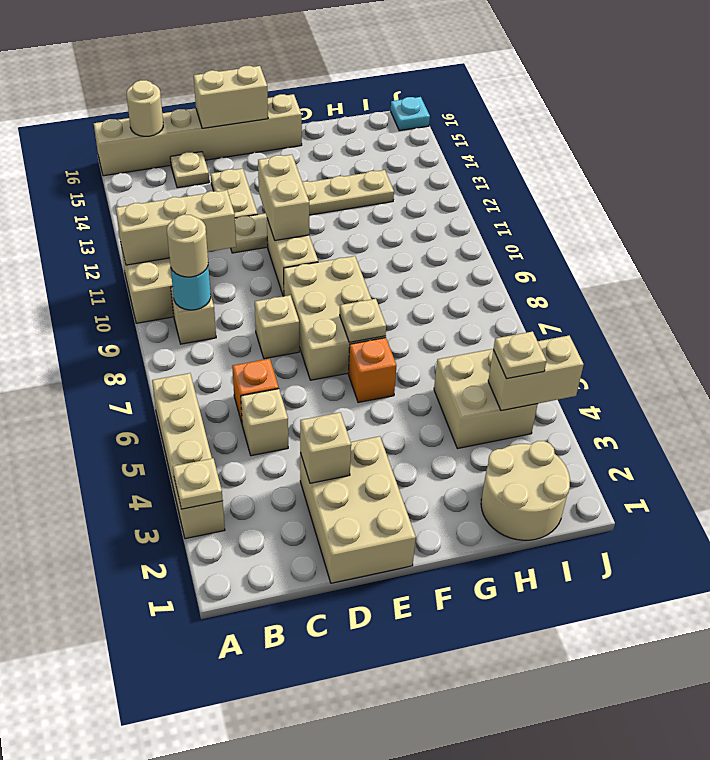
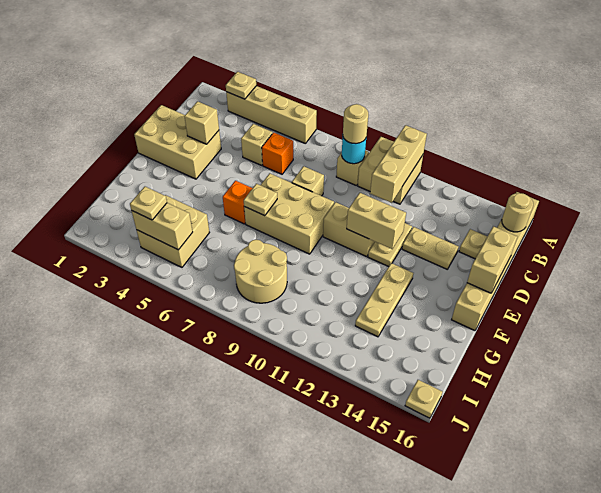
tan round brick H1:I2 level 1 -> tan round brick H8:I9 level 1
tan brick I4:J4 level 2 -> tan brick I4:I5 level 2
cyan plate J16 level 1 -> tan plate J16 level 1

